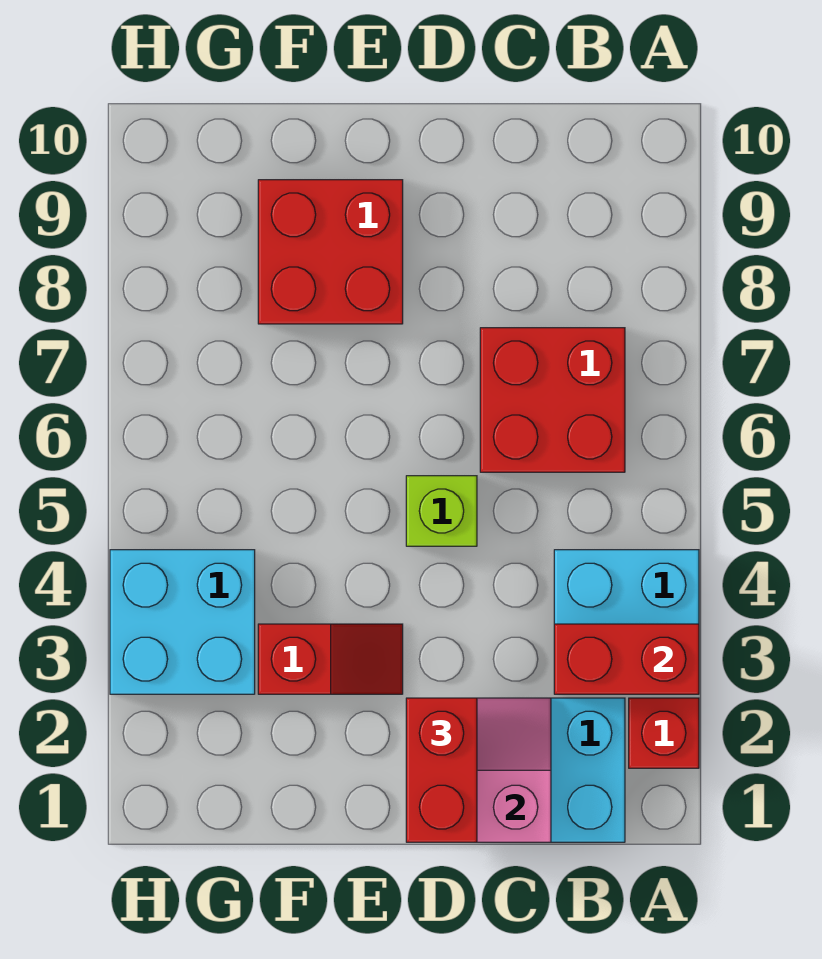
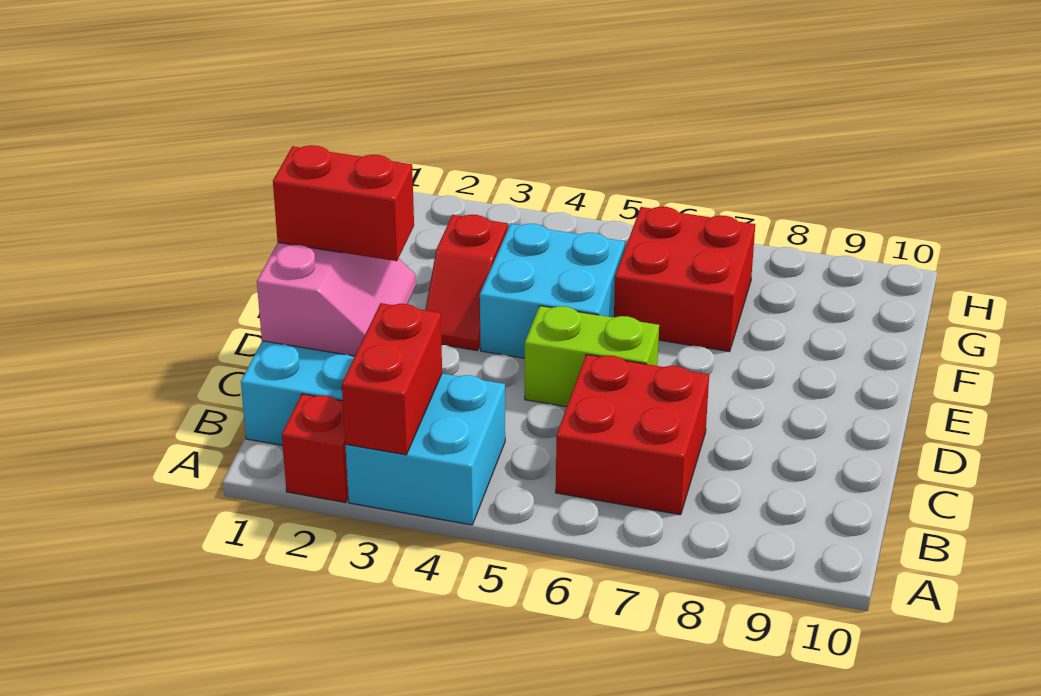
lime brick D5 level 1 -> lime brick D5:D6 level 1
red brick E8:F9 level 1 -> red brick F6:G7 level 1
cyan brick G3:H4 level 1 -> cyan brick E4:F5 level 1

